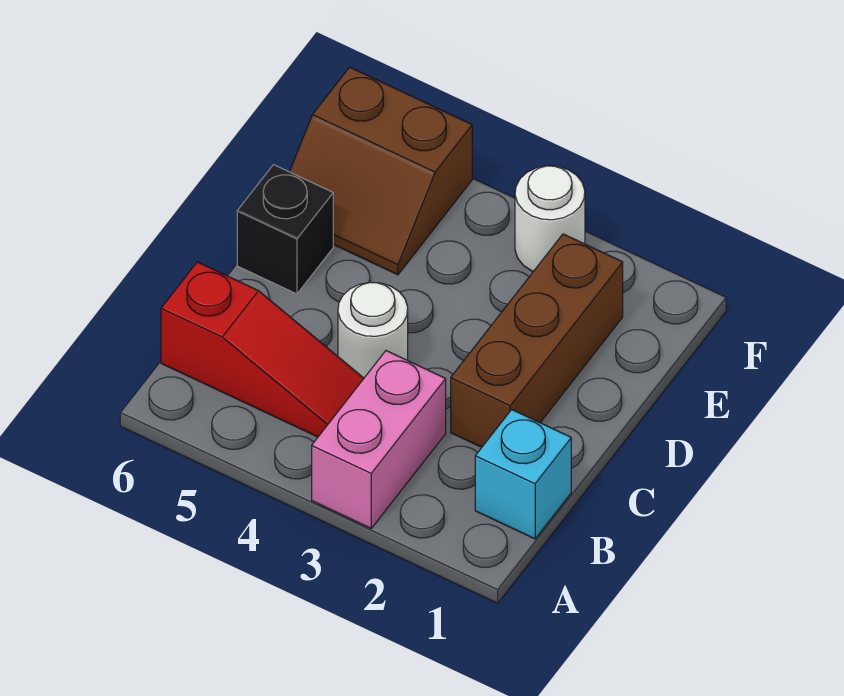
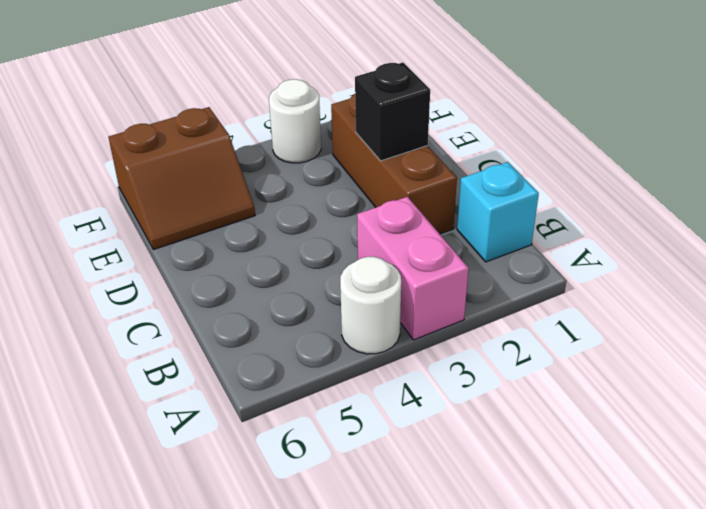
red slope B4:B6 level 1 top 6 -> none
white round brick C4 level 1 -> white round brick A4 level 1
black brick D6 level 1 -> black brick D2 level 2

